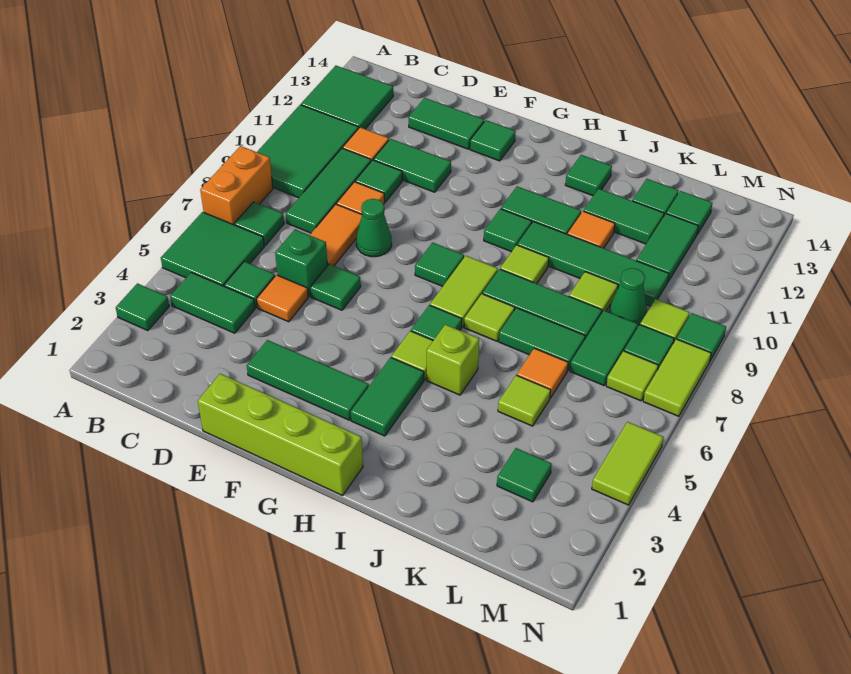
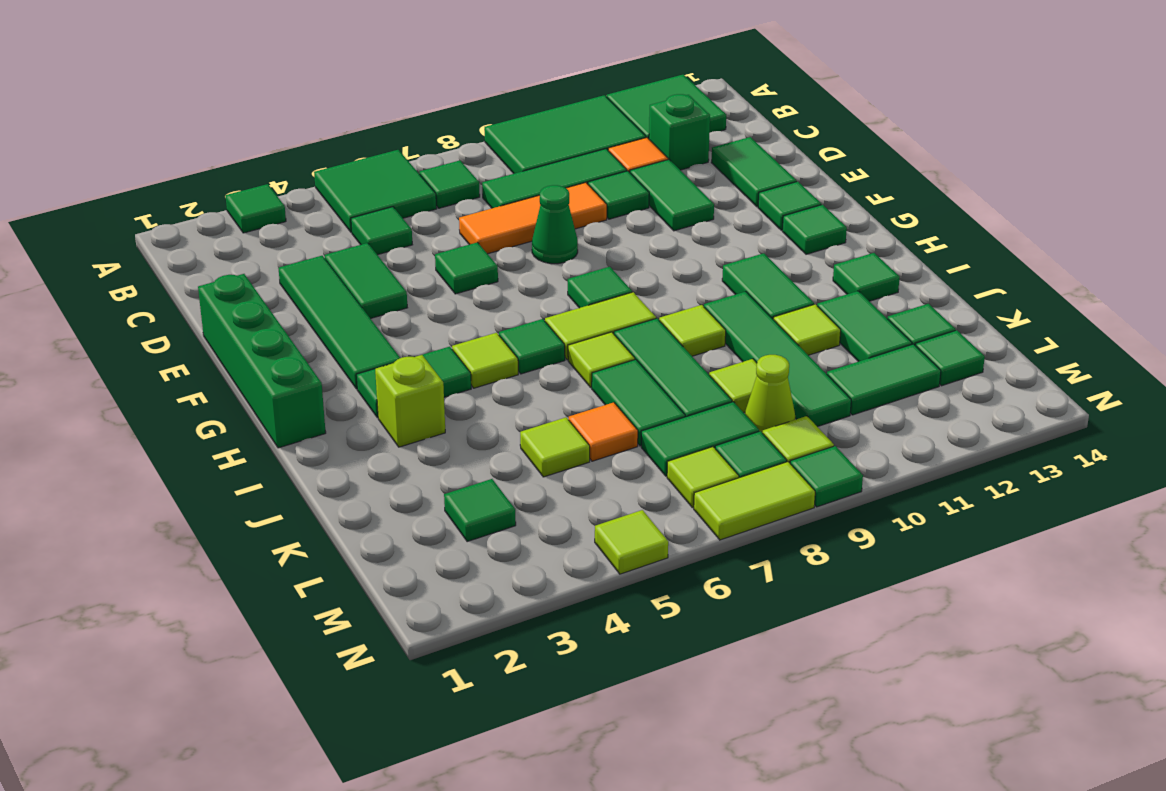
orange brick A7:A8 level 1 -> none
green tile B4:C4 level 1 -> green tile D4:E4 level 1
orange tile D5 level 1 -> none
green brick D6 level 1 -> green brick C12 level 1
lime brick E1:H1 level 1 -> green brick E1:H1 level 1
green tile E3:G3 level 1 -> green tile D3:G3 level 1
green tile H10 level 1 -> green tile G13 level 1
lime brick I5 level 1 -> lime brick I3 level 1
orange tile J11 level 1 -> lime tile J11 level 1
green cone L9 level 1 -> lime cone L9 level 1
lime tile N4:N5 level 1 -> lime tile N5 level 1

